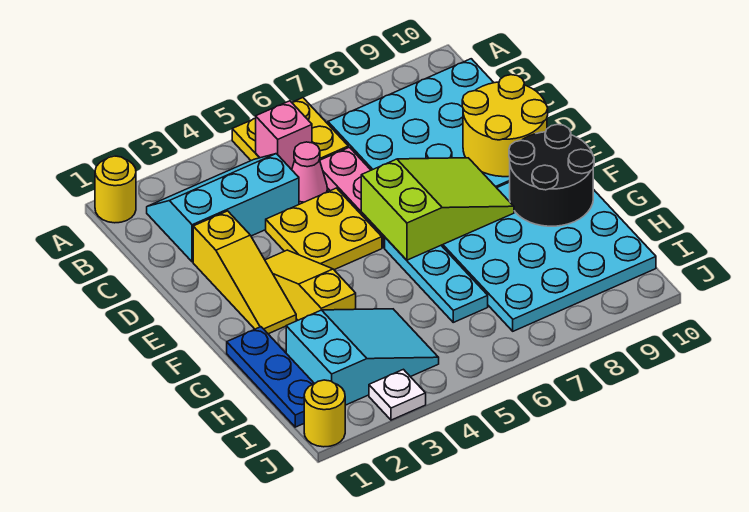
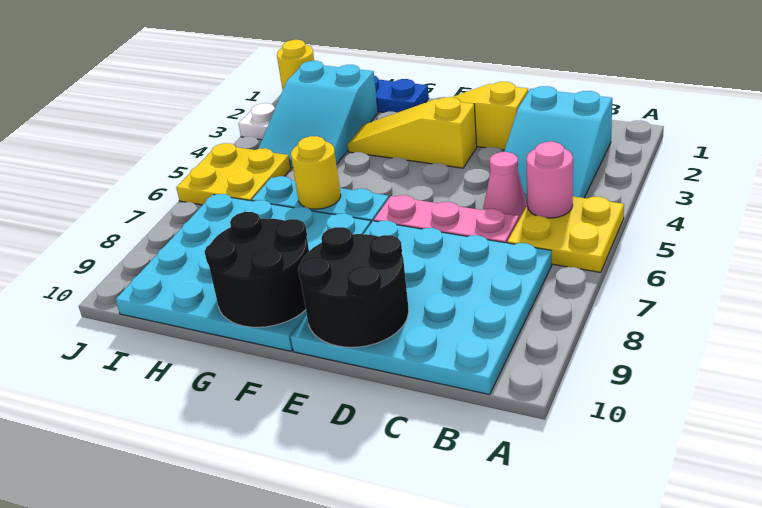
yellow round brick A1 level 1 -> yellow round brick G6 level 2
cyan slope B2:C4 level 1 top C -> cyan slope B2:C4 level 1 top 2
pink brick B5 level 2 -> pink round brick B5 level 2
yellow plate D4:E5 level 1 -> yellow plate I5:J6 level 1
yellow round brick D9:E10 level 2 -> black round brick D9:E10 level 2
yellow slope E3:G3 level 1 top G -> yellow slope E3:G3 level 1 top E
lime slope E6:F8 level 2 top 6 -> none

